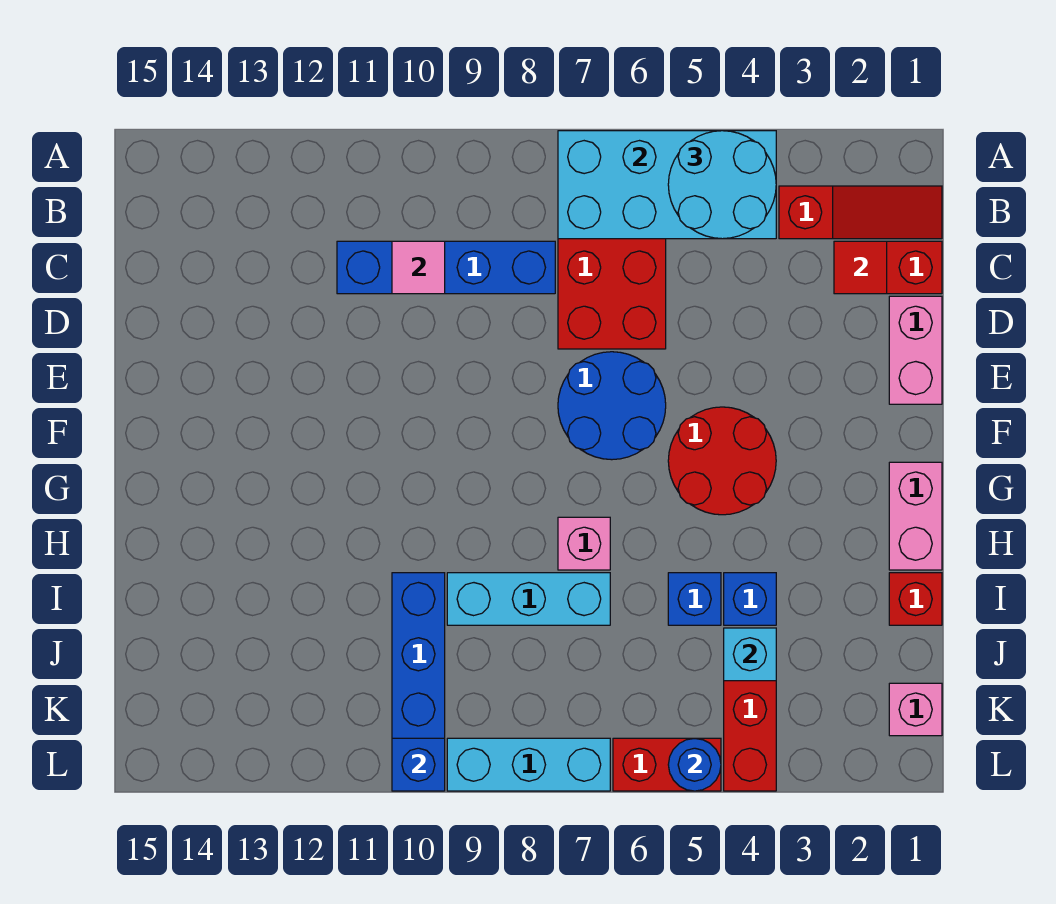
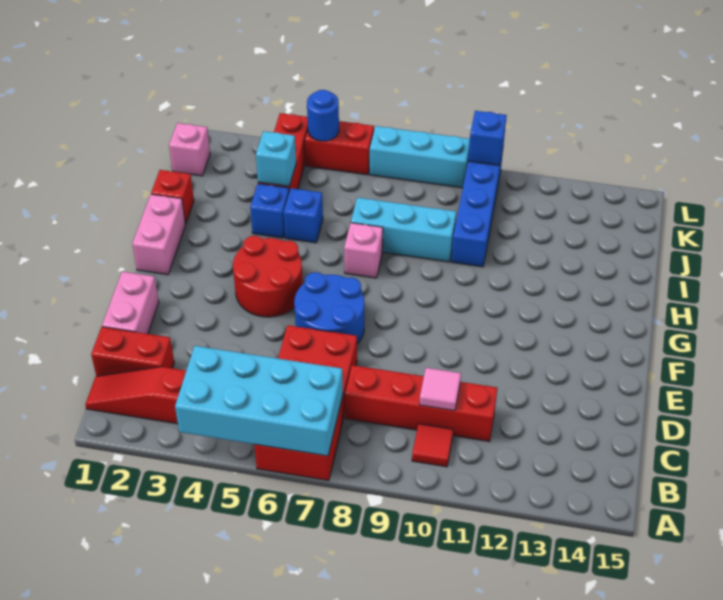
cyan round brick A4:B5 level 3 -> none
red tile C2 level 2 -> red tile B10 level 1
blue brick C8:C11 level 1 -> red brick C8:C11 level 1

